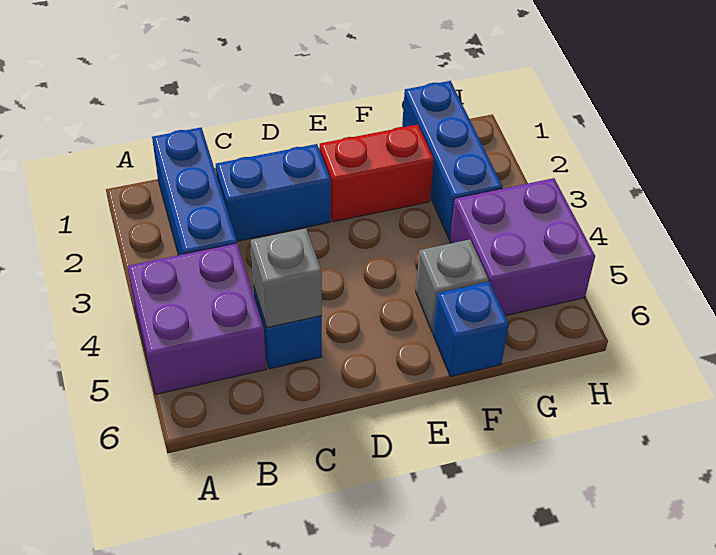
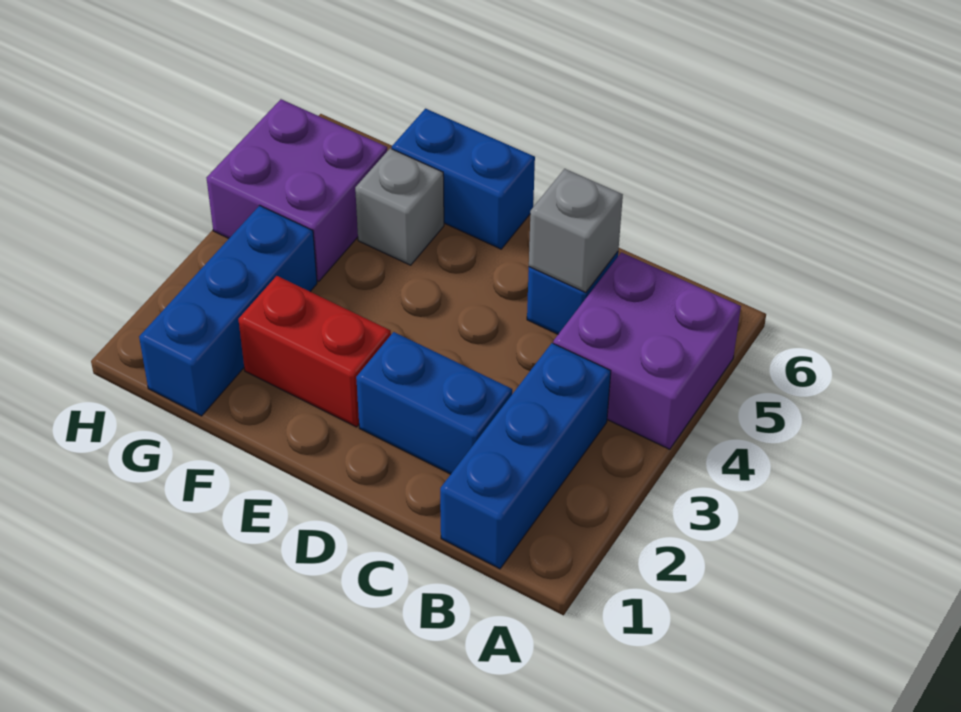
blue brick F6 level 1 -> blue brick E6:F6 level 1

